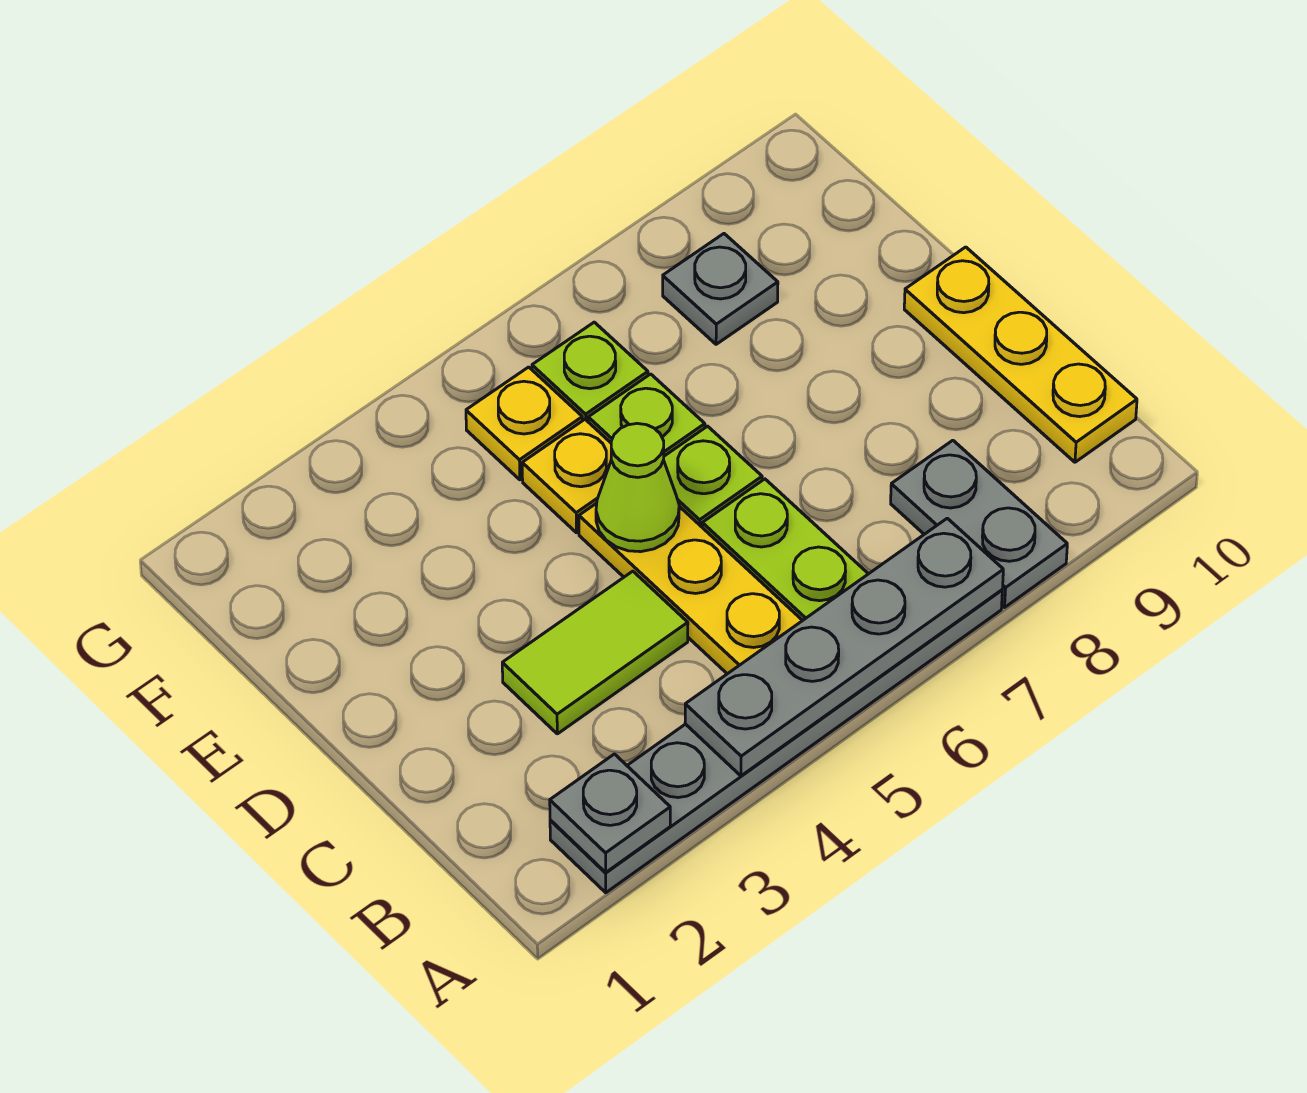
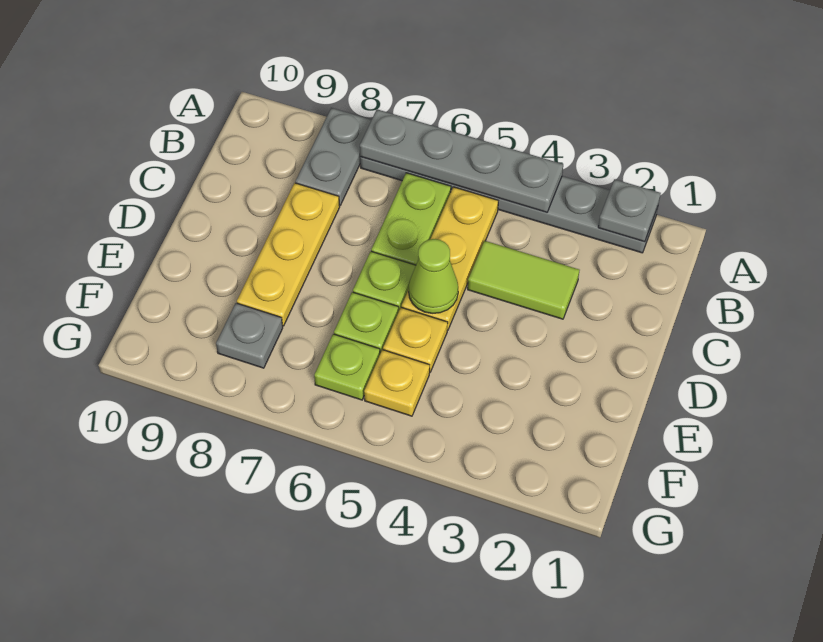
yellow plate B10:D10 level 1 -> yellow plate C8:E8 level 1

